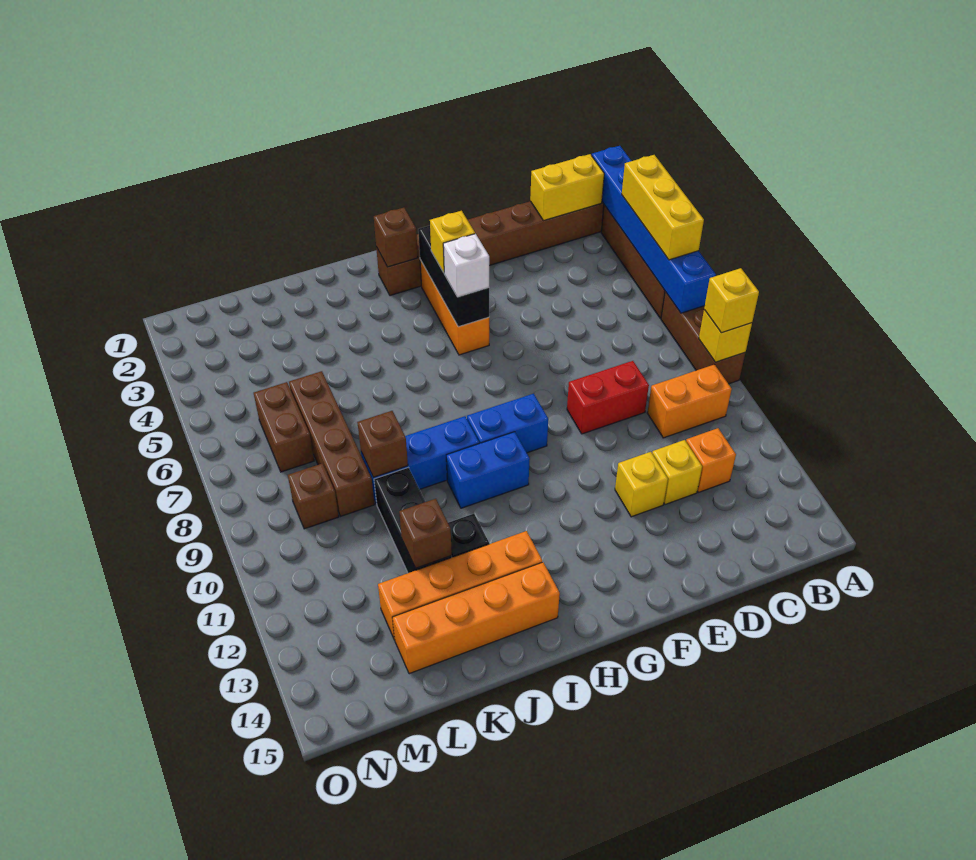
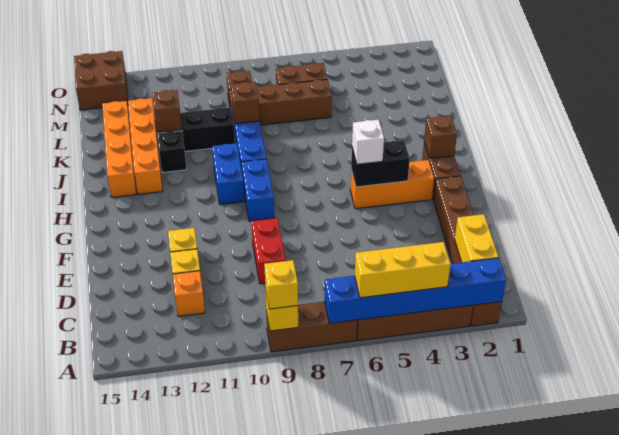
orange brick B10:C10 level 1 -> none
black brick G3:G5 level 2 -> black brick G4:G5 level 2
yellow brick G4 level 3 -> none
none -> brown brick N14:O15 level 1

